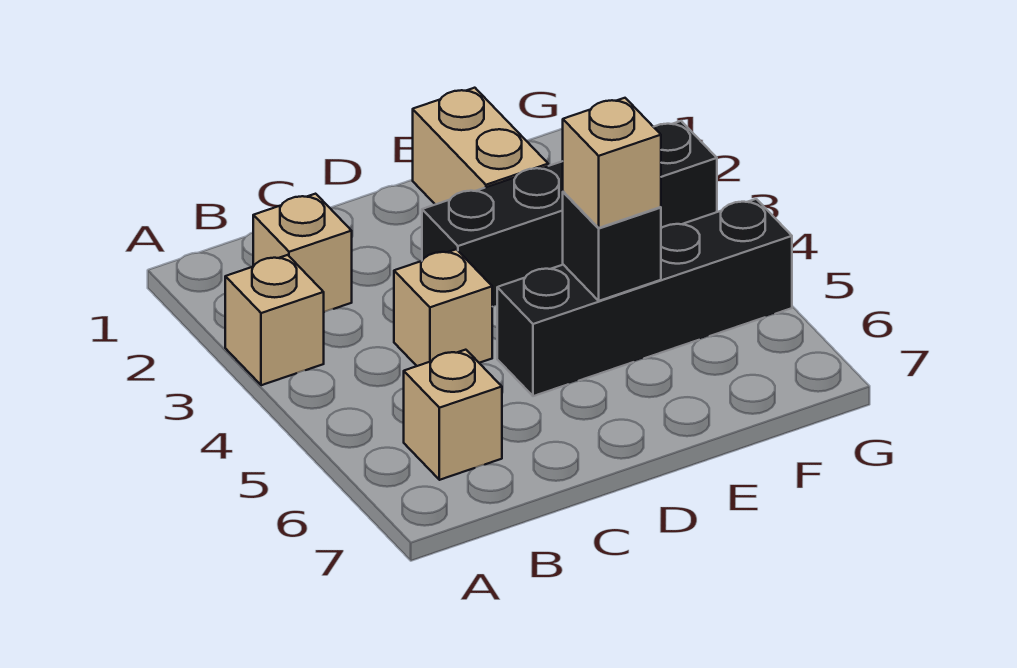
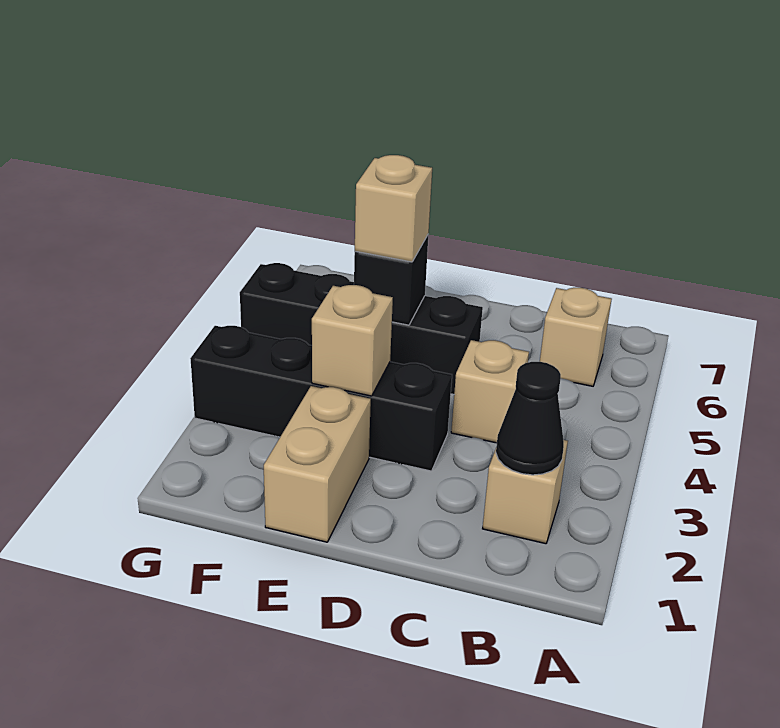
tan brick A3 level 1 -> tan brick E3 level 2
none -> black cone B2 level 2

